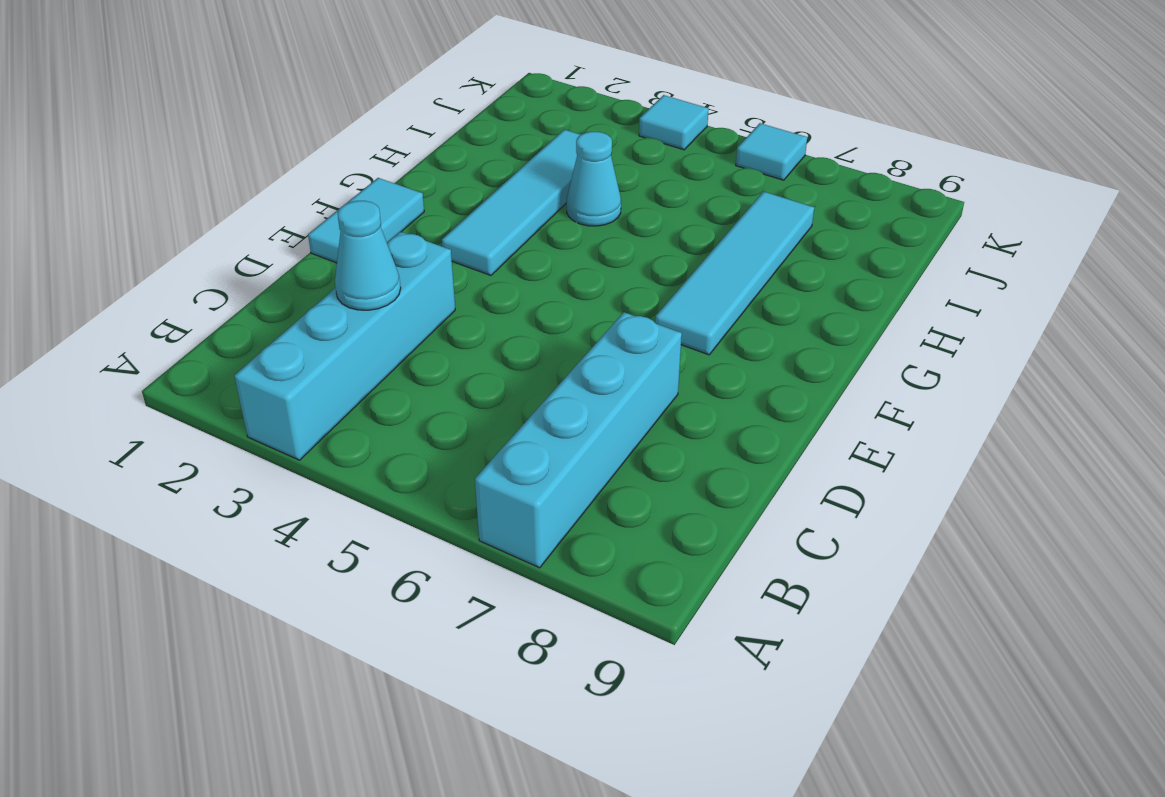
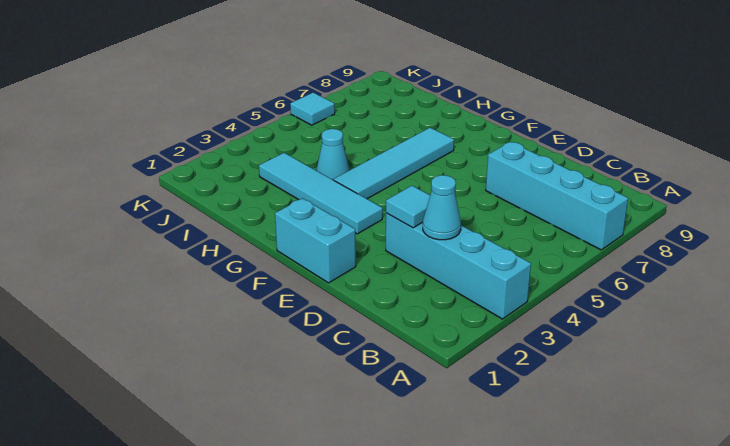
cyan tile E1:F1 level 1 -> cyan brick E1:F1 level 1
cyan tile F7:I7 level 1 -> cyan tile G4:G7 level 1
cyan tile K4 level 1 -> cyan tile D3 level 2

